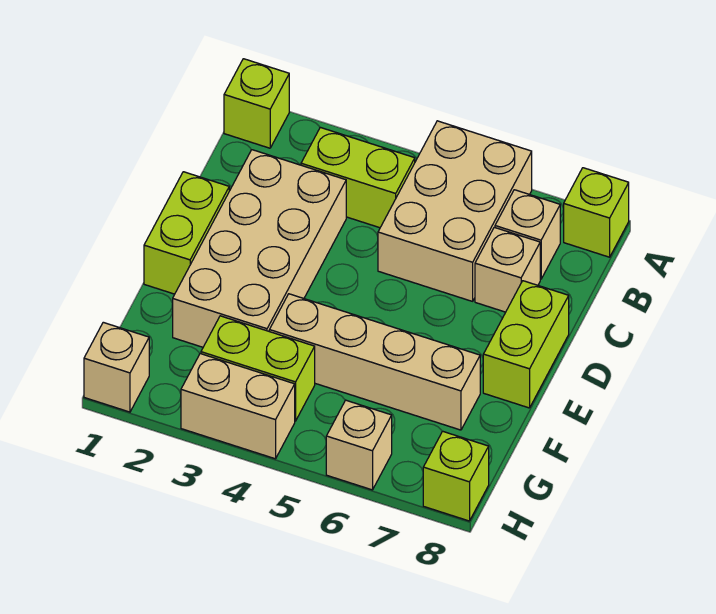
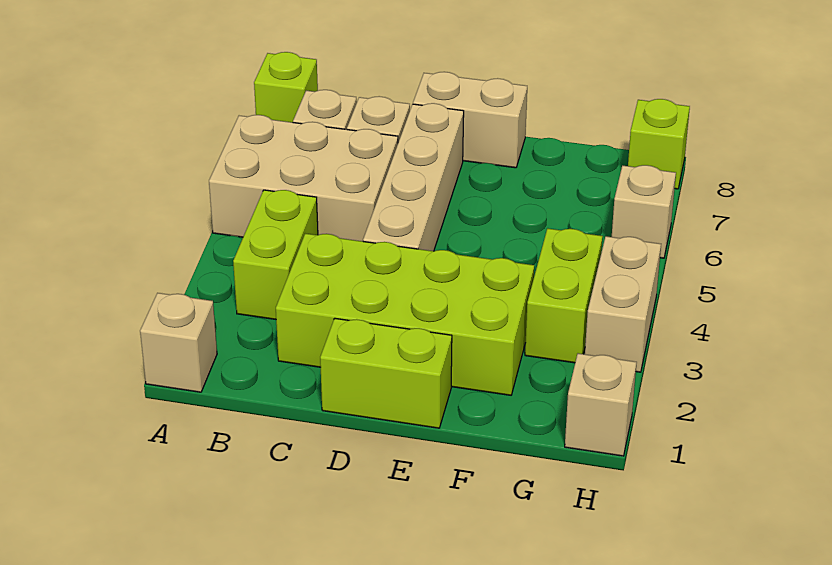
lime brick A1 level 1 -> tan brick A1 level 1
tan brick C2:F3 level 1 -> lime brick C2:F3 level 1
lime brick D8:E8 level 1 -> tan brick D8:E8 level 1
tan brick F4:F7 level 1 -> tan brick D4:D7 level 1

